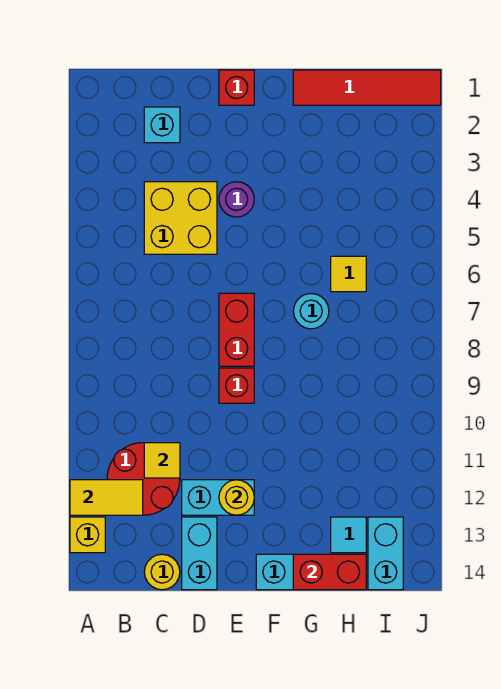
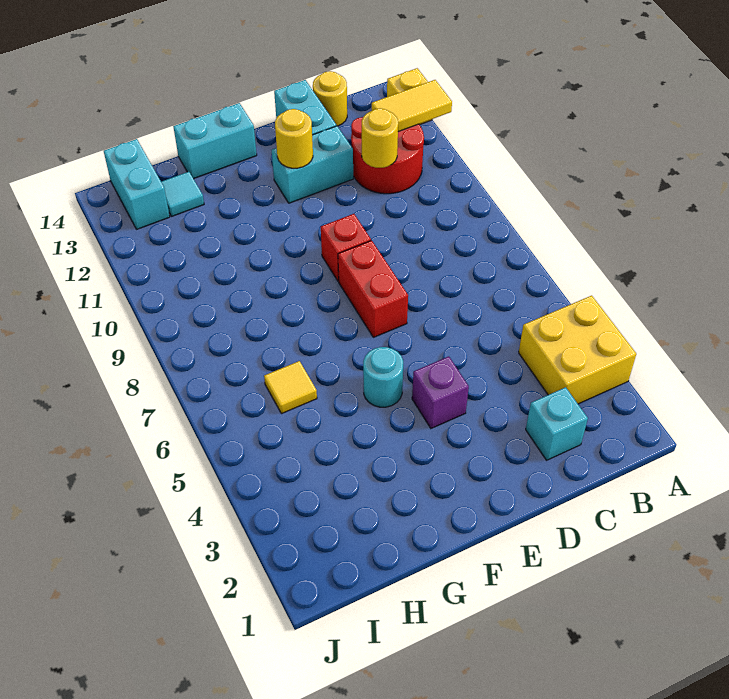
yellow brick C4:D5 level 1 -> yellow brick A3:B4 level 1
yellow tile C11 level 2 -> yellow round brick C11 level 2
red brick E1 level 1 -> none
purple round brick E4 level 1 -> purple brick E4 level 1
red tile G1:J1 level 1 -> none
cyan round brick G7 level 1 -> cyan round brick F5 level 1
red brick G14:H14 level 2 -> none

